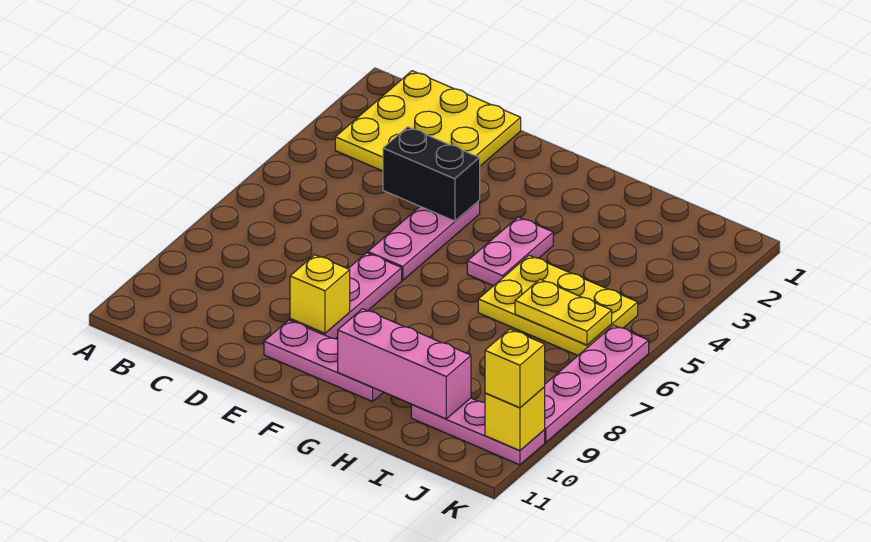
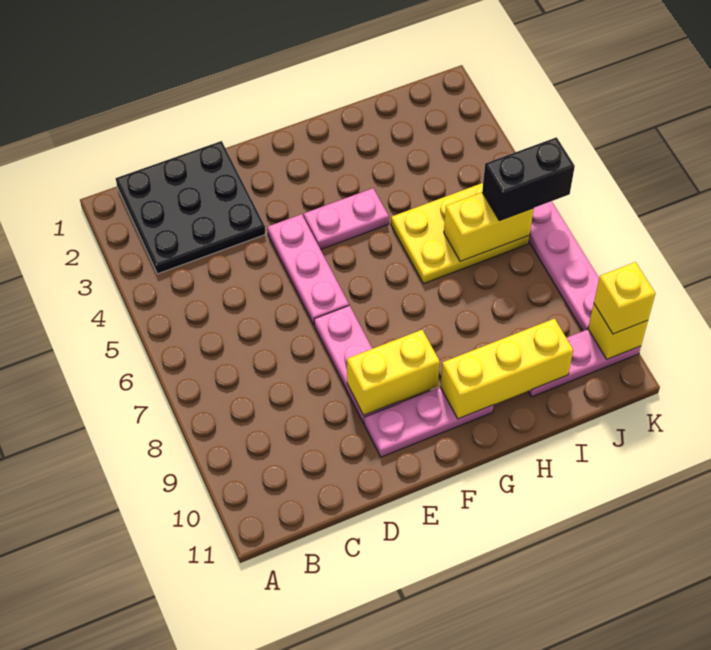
yellow plate B1:D3 level 1 -> black plate B1:D3 level 1
black brick D4:E4 level 2 -> black brick J6:K6 level 3
yellow brick E9 level 2 -> yellow brick E9:F9 level 2
pink plate G4:G5 level 1 -> pink plate F4:G4 level 1
pink brick G10:I10 level 2 -> yellow brick G10:I10 level 2
yellow plate I6:J6 level 2 -> yellow brick I6:J6 level 2

